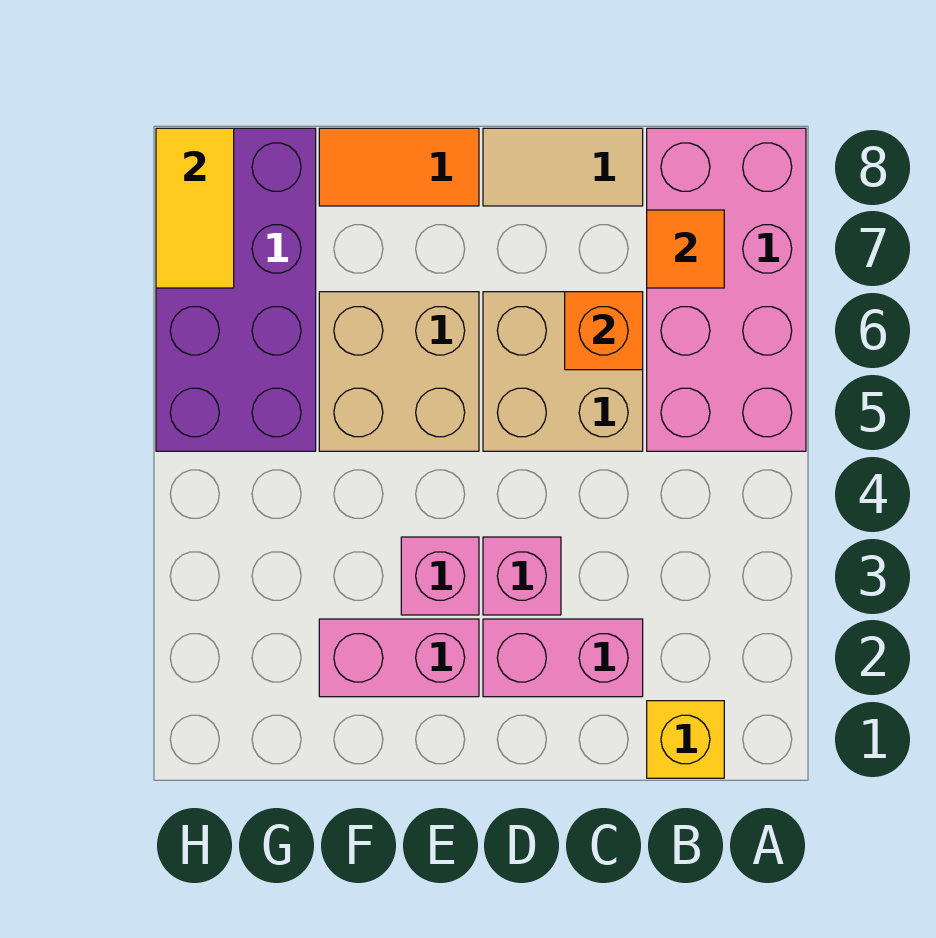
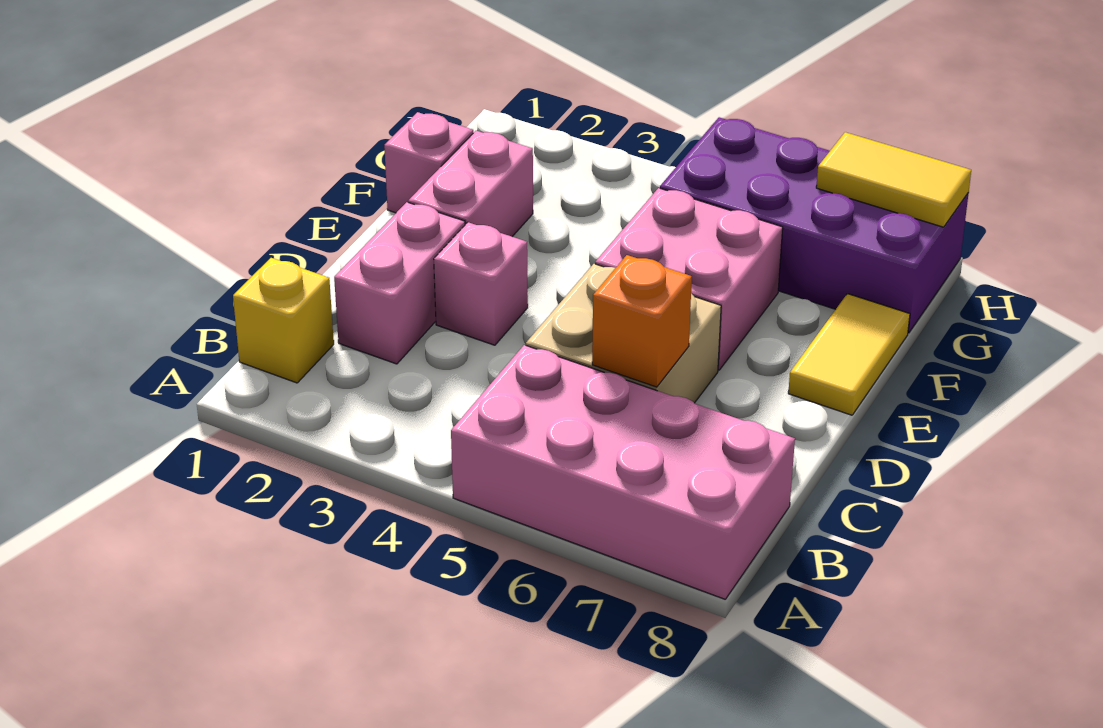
orange tile B7 level 2 -> none
tan tile C8:D8 level 1 -> none
pink brick E3 level 1 -> pink brick F1 level 1
tan brick E5:F6 level 1 -> pink brick E5:F6 level 1
orange tile E8:F8 level 1 -> yellow tile E8:F8 level 1

